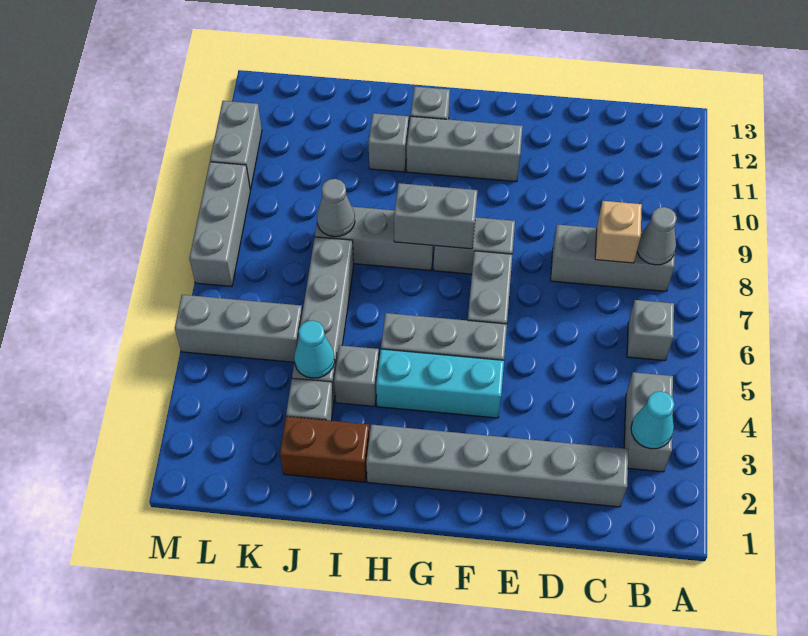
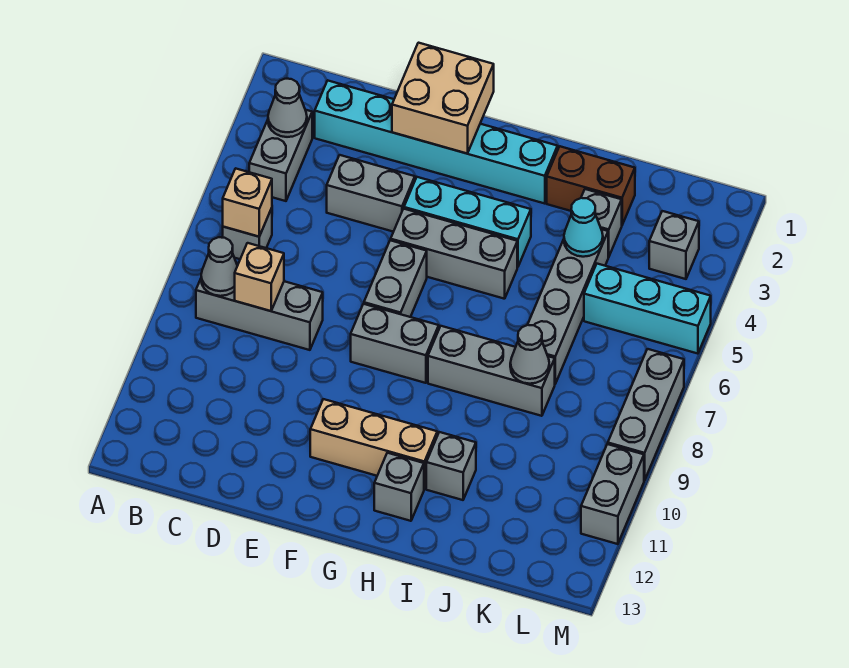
cyan cone B3 level 2 -> grey cone B3 level 2
none -> tan brick B6 level 2
grey brick C2:H2 level 1 -> cyan brick C2:H2 level 1
none -> tan brick E1:F2 level 2
grey brick F11:H11 level 1 -> tan brick F11:H11 level 1
grey brick G8:H8 level 2 -> grey brick D4:E4 level 1
grey brick I4 level 1 -> grey brick L3 level 1
grey brick K5:M5 level 1 -> cyan brick K5:M5 level 1

